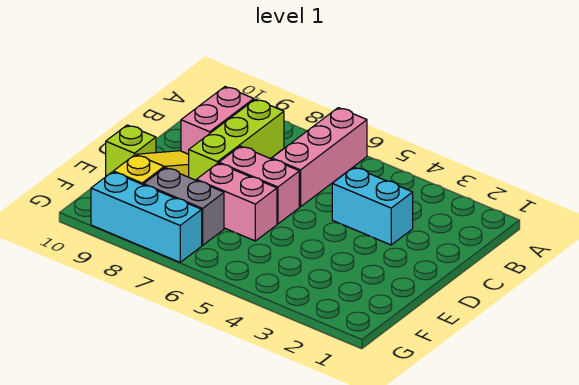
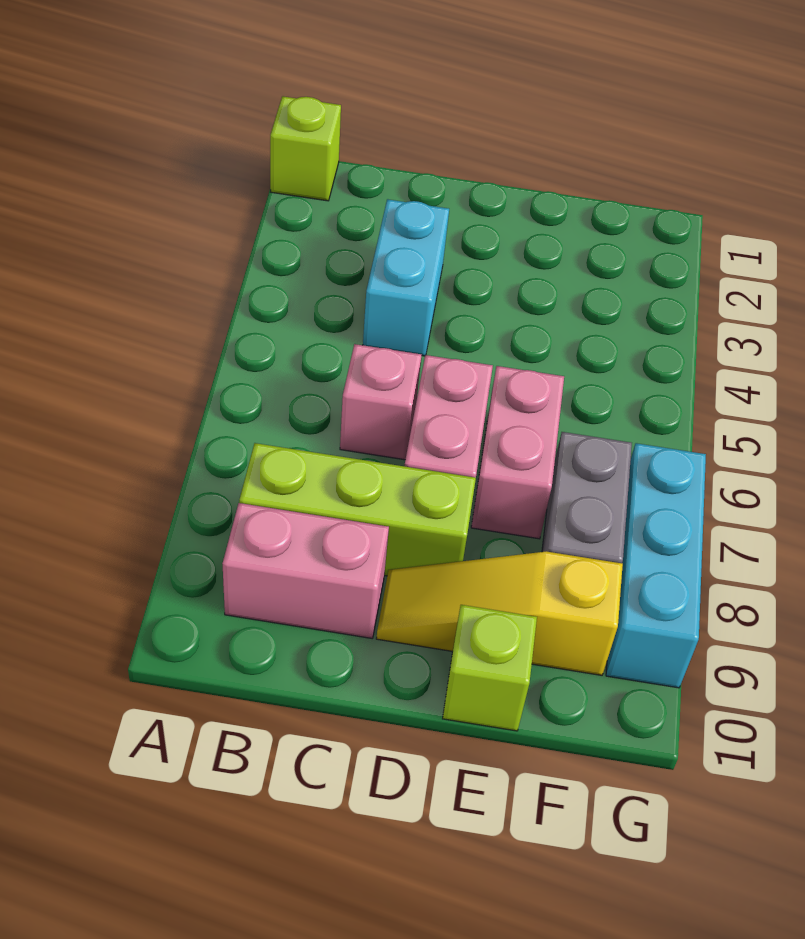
none -> lime brick A1 level 1
pink brick A6:C6 level 1 -> pink brick C6 level 1

